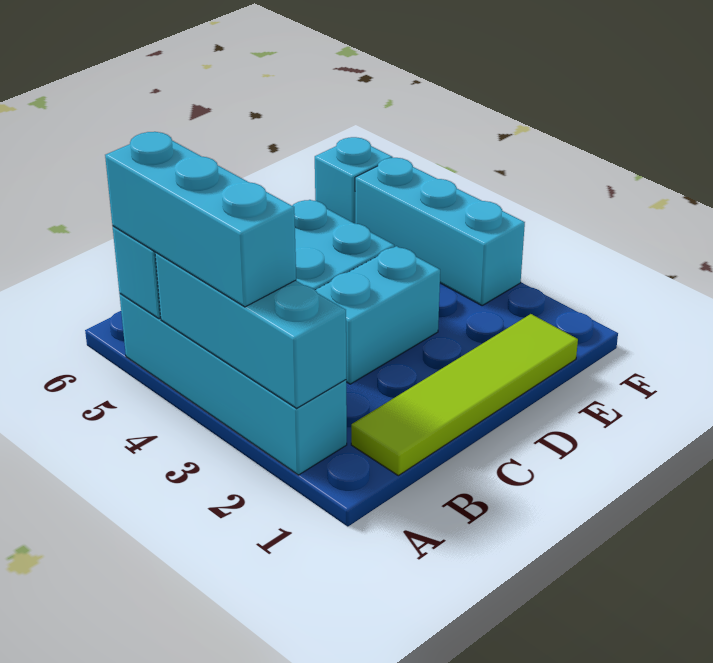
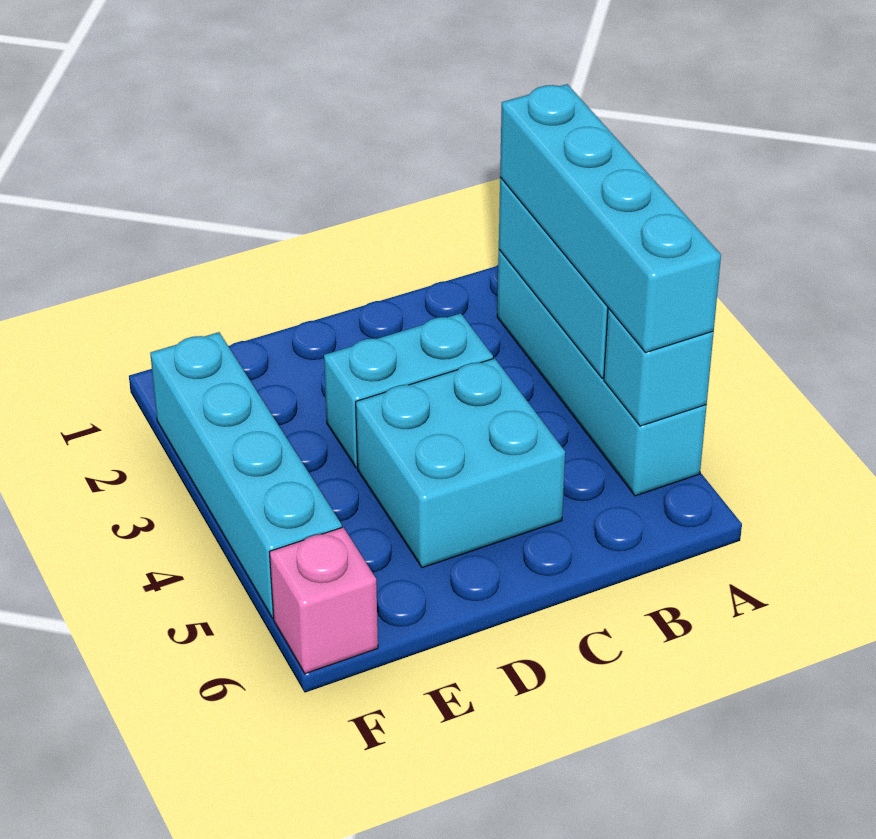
cyan brick A3:A5 level 3 -> cyan brick A2:A5 level 3
lime tile B1:E1 level 1 -> none
cyan brick F3:F5 level 1 -> cyan brick F2:F5 level 1
cyan brick F6 level 1 -> pink brick F6 level 1

